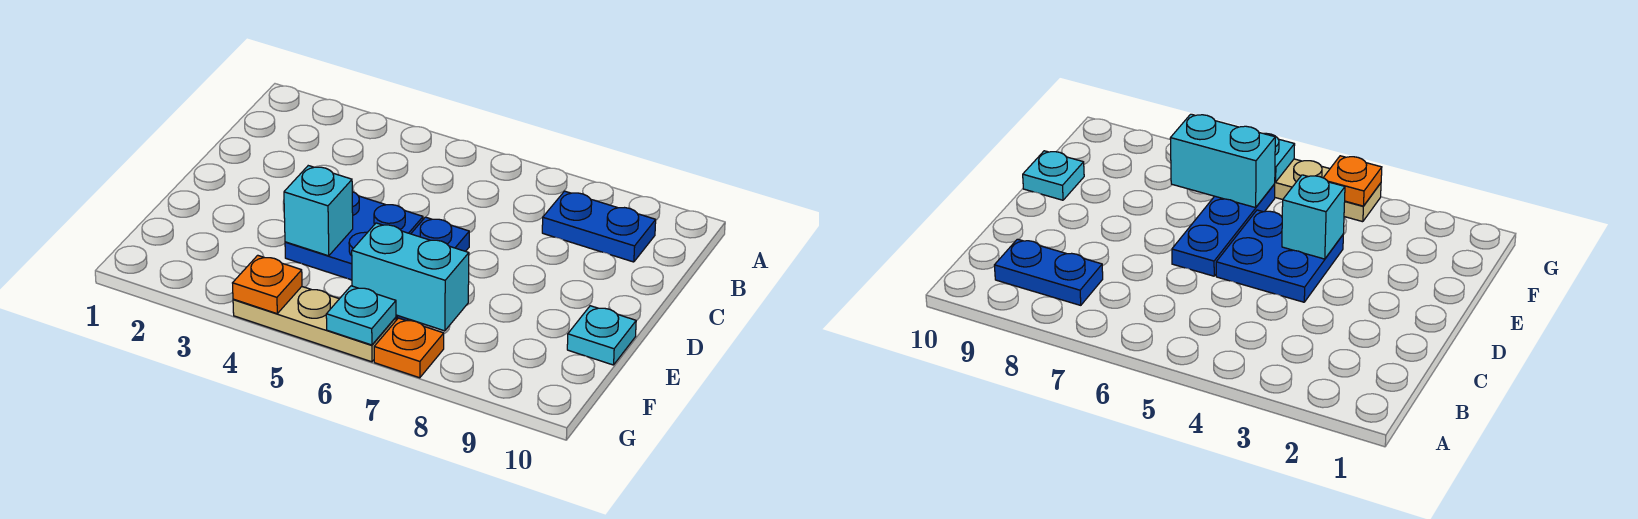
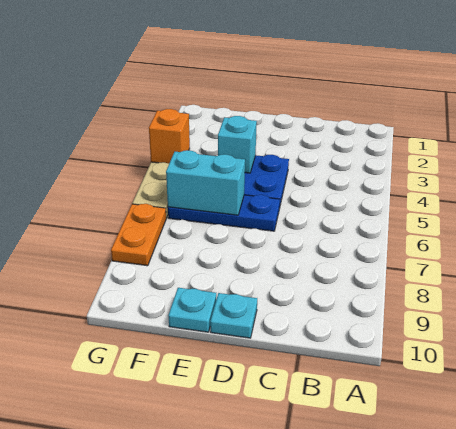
blue plate B8:B9 level 1 -> none
cyan brick F6:F7 level 2 -> cyan brick E6:F6 level 2
orange plate G4 level 2 -> orange brick G4 level 2
cyan plate G6 level 2 -> cyan plate D10 level 1
orange plate G7 level 1 -> orange plate G7:G8 level 1

